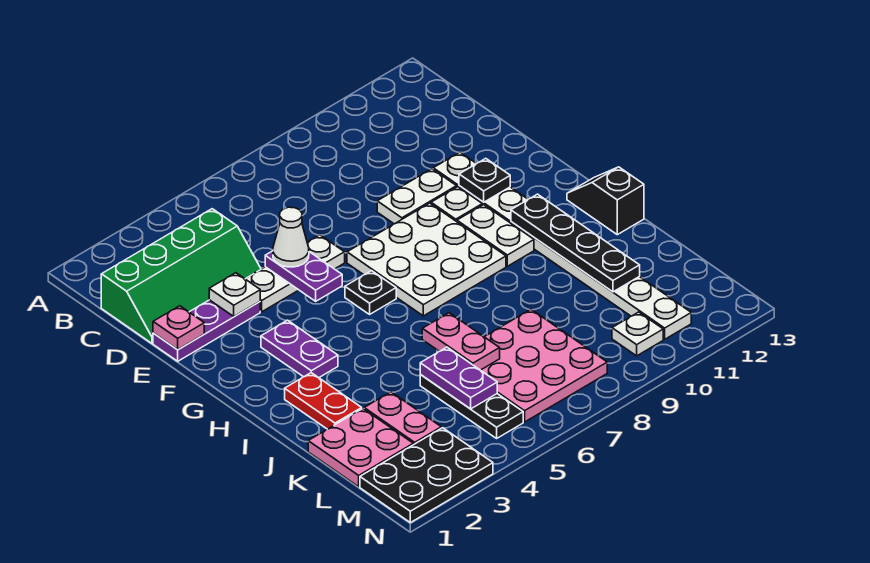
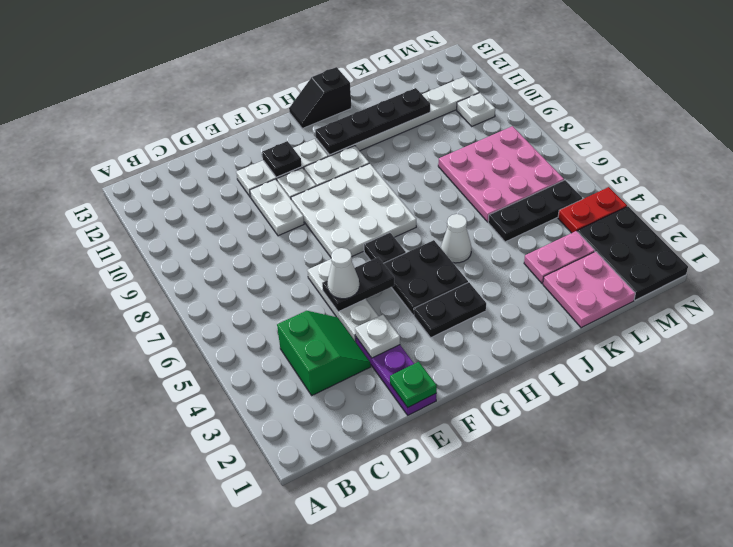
green slope C1:D4 level 1 top C -> green slope C3:D4 level 1 top C
pink plate E1 level 2 -> green plate E1 level 2
purple plate E5:F5 level 2 -> black plate E5:F5 level 2
purple plate G3:H3 level 1 -> black plate G3:H3 level 1
none -> black plate G4:H5 level 1
red plate I2:J2 level 1 -> red plate M4:N4 level 1
none -> white cone I5 level 1
pink plate J6:K6 level 2 -> none
purple plate K5:L5 level 2 -> none

